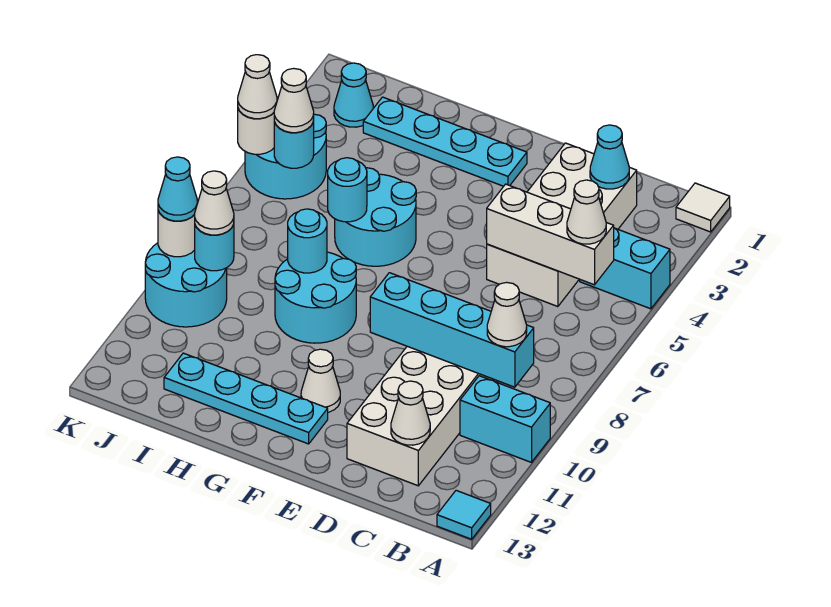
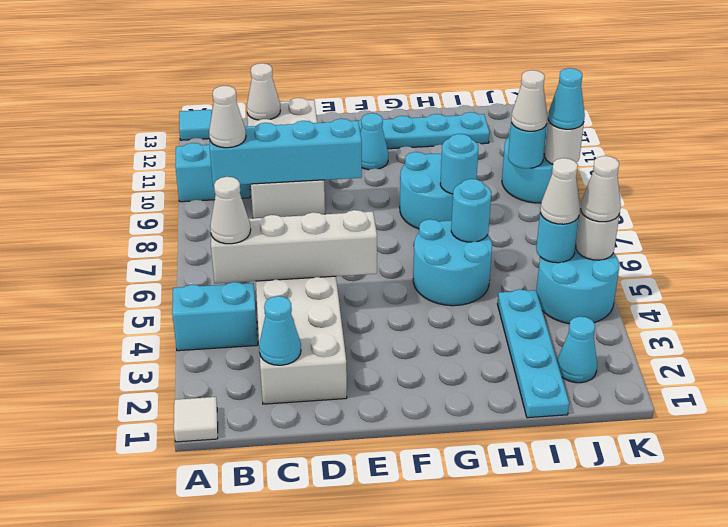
white brick B5:D5 level 2 -> white brick B5:E5 level 2
cyan plate F2:I2 level 1 -> cyan plate I1:I4 level 1
white cone F11 level 1 -> cyan cone F11 level 1

